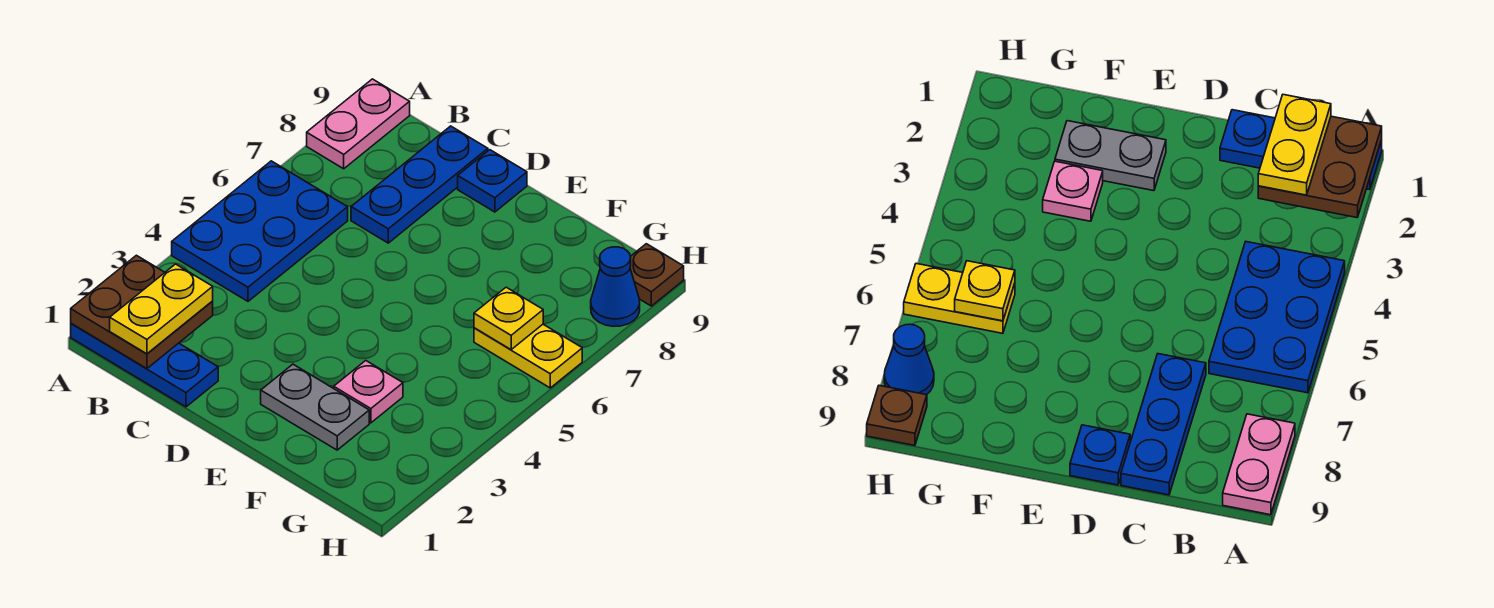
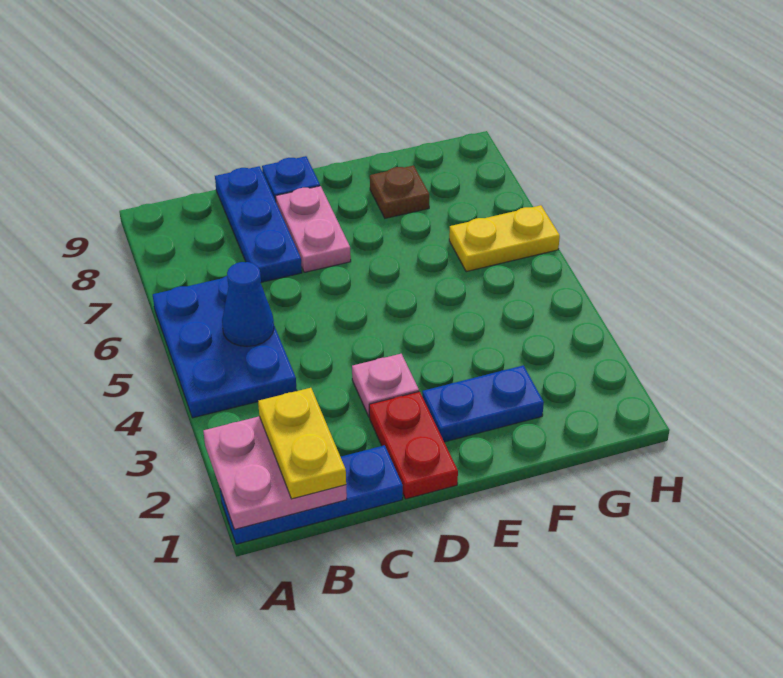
brown plate A1:B2 level 2 -> pink plate A1:B2 level 2
pink plate A8:A9 level 1 -> pink plate D7:D8 level 1
none -> red plate D1:D2 level 1
grey plate E2:F2 level 1 -> blue plate E2:F2 level 1
pink plate F3 level 1 -> pink plate D3 level 1
yellow plate G6 level 2 -> none
blue cone H8 level 1 -> blue cone B5 level 2
brown plate H9 level 1 -> brown plate F8 level 1

